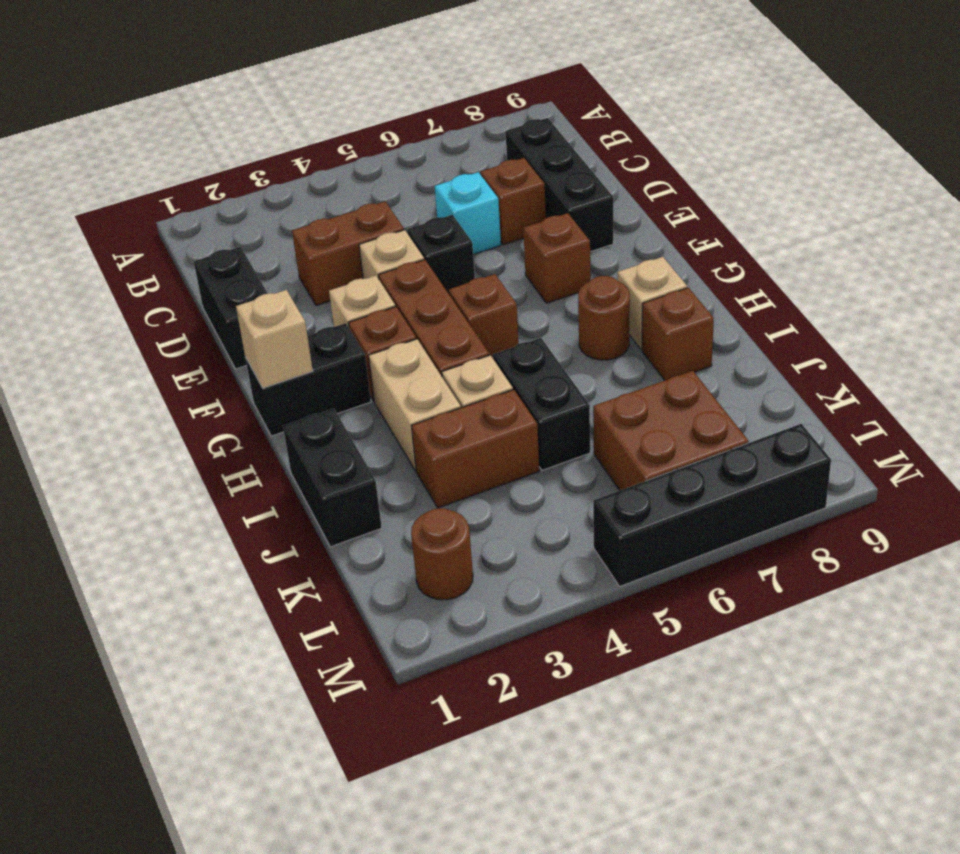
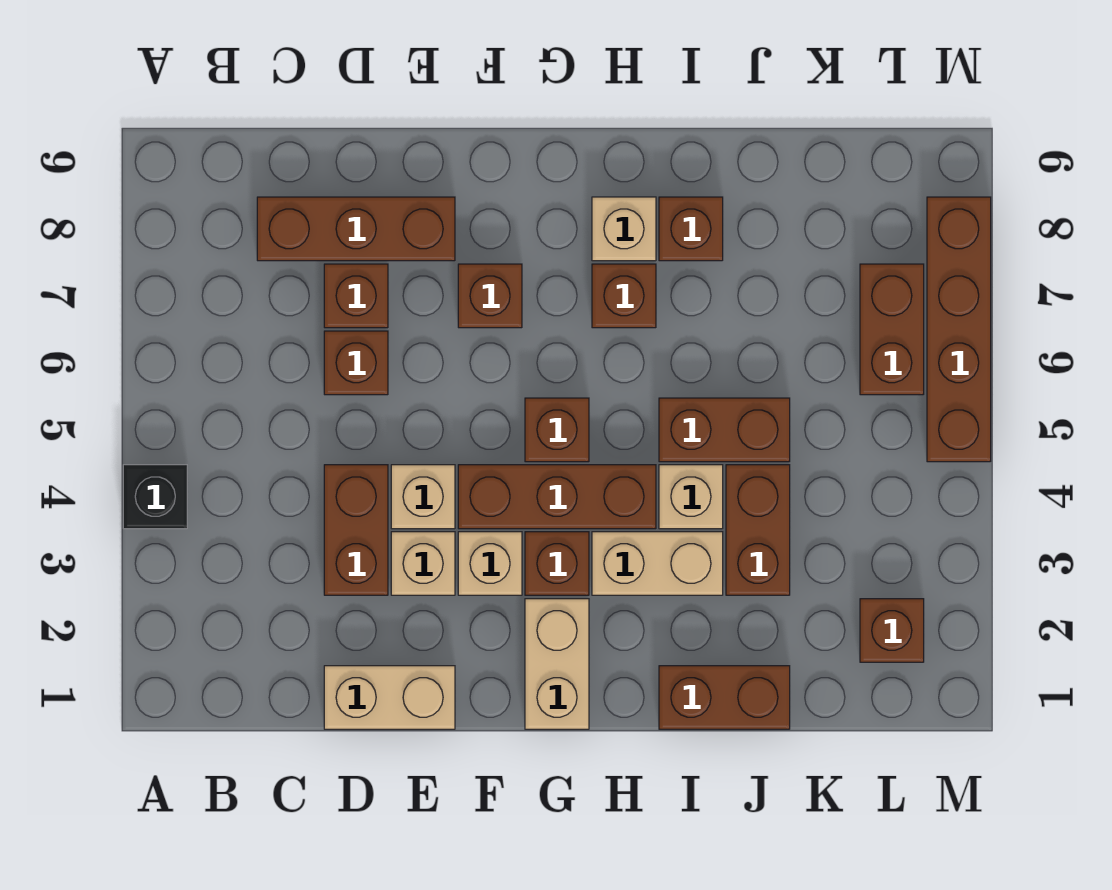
black brick C8:E8 level 1 -> brown brick C8:E8 level 1
black brick D1:E1 level 1 -> tan brick D1:E1 level 1
cyan brick D6 level 1 -> brown brick D6 level 1
black brick E5 level 1 -> black brick A4 level 1
black brick G1:G2 level 1 -> tan brick G1:G2 level 1
tan brick G1 level 2 -> tan brick E3 level 1
brown round brick H7 level 1 -> brown brick H7 level 1
black brick I1:J1 level 1 -> brown brick I1:J1 level 1
black brick I5:J5 level 1 -> brown brick I5:J5 level 1
brown brick K6:L7 level 1 -> brown brick L6:L7 level 1
brown round brick L2 level 1 -> brown brick L2 level 1
black brick M5:M8 level 1 -> brown brick M5:M8 level 1

